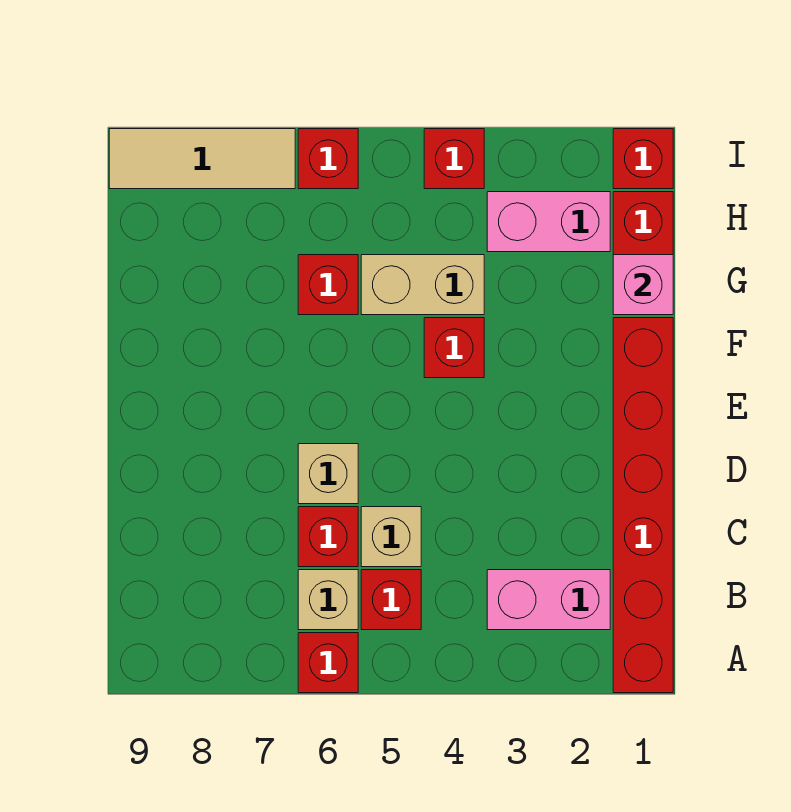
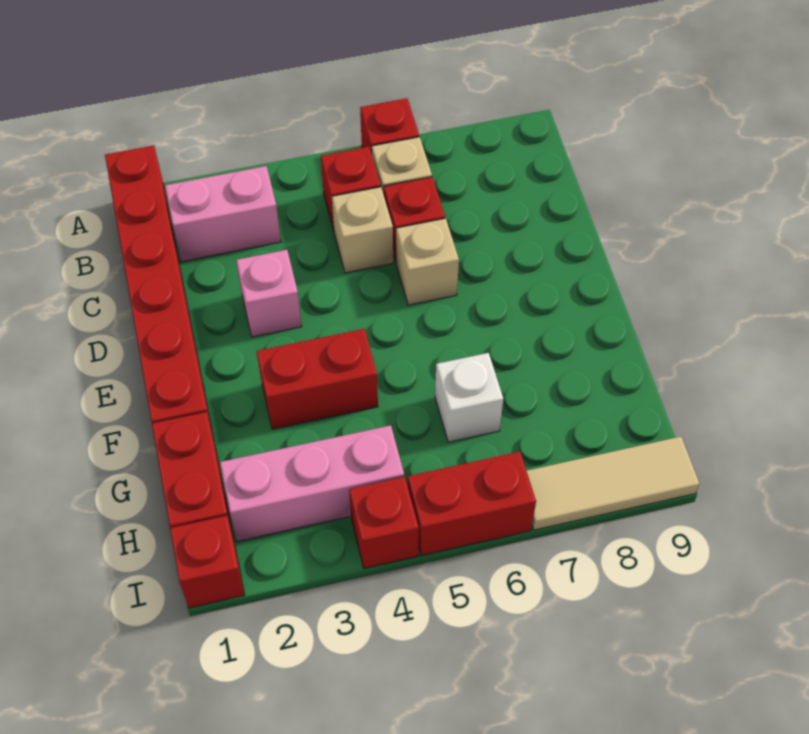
red brick F4 level 1 -> red brick F3:F4 level 1
pink brick G1 level 2 -> pink brick D3 level 1
tan brick G4:G5 level 1 -> none
red brick G6 level 1 -> white brick G6 level 1
pink brick H2:H3 level 1 -> pink brick H2:H4 level 1
red brick I6 level 1 -> red brick I5:I6 level 1

